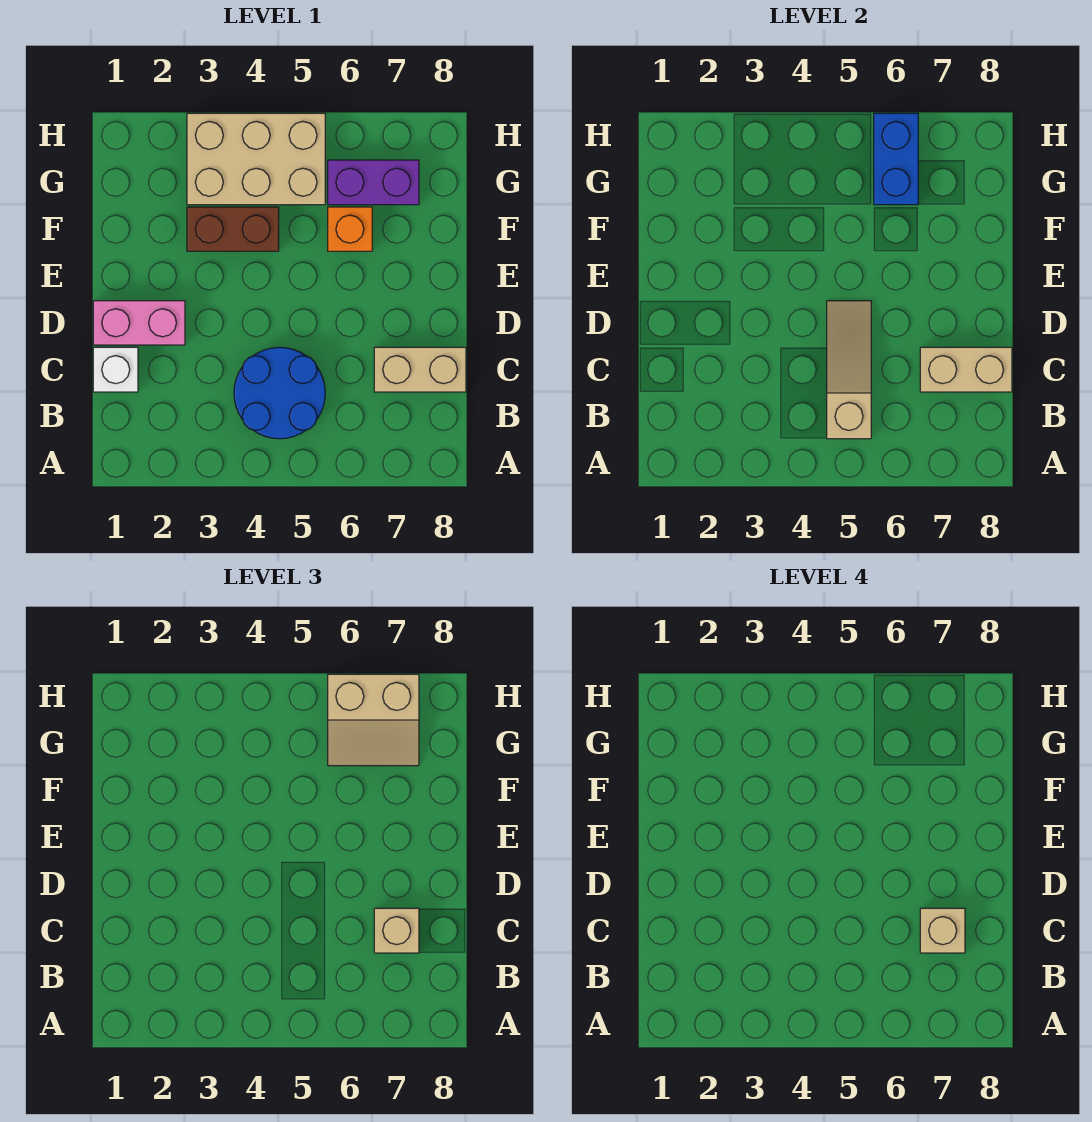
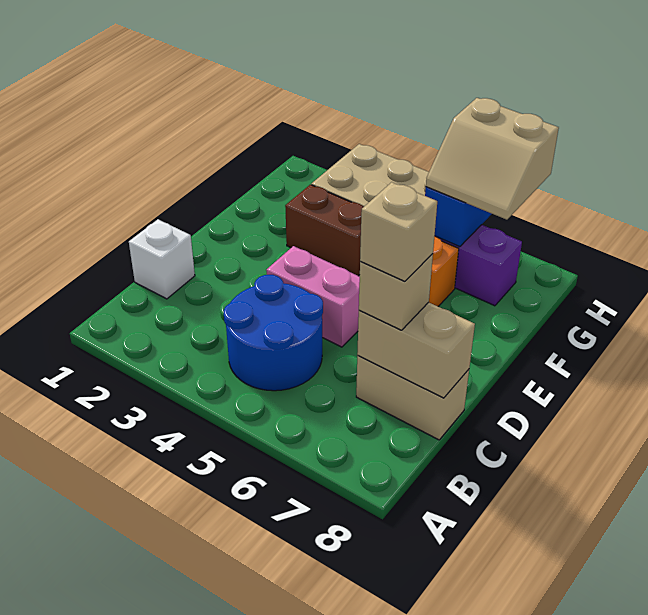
tan slope B5:D5 level 2 top B -> none
pink brick D1:D2 level 1 -> pink brick D4:D5 level 1

